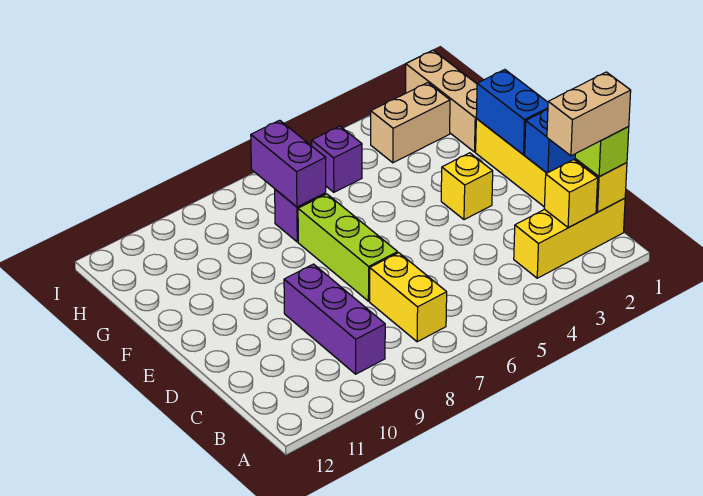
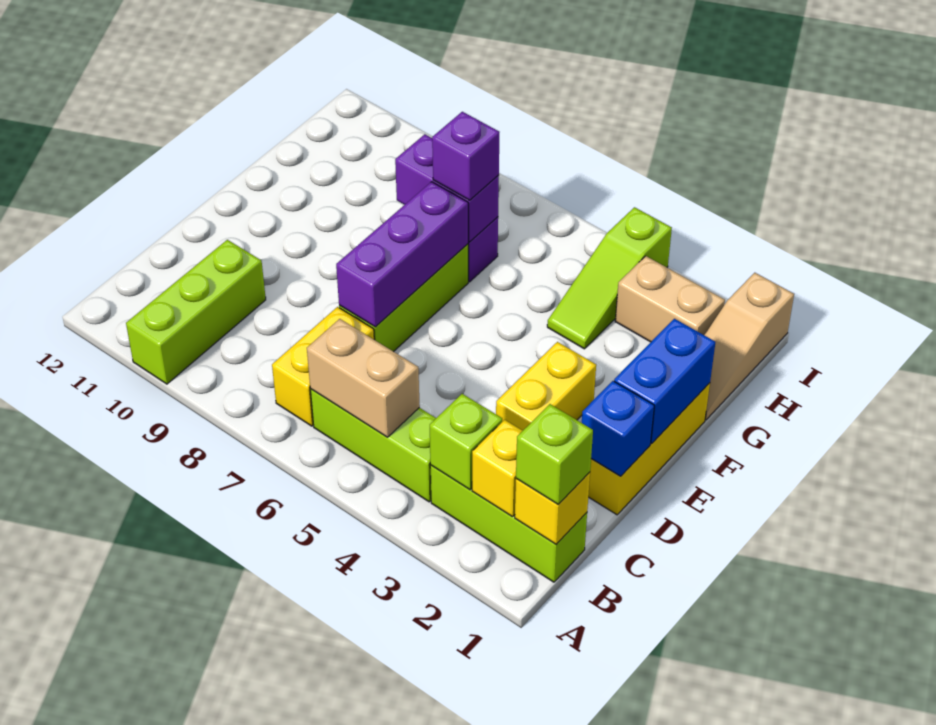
none -> lime brick A10:C10 level 1
yellow brick B1:B3 level 1 -> lime brick B1:B3 level 1
tan brick B1:B2 level 4 -> tan brick B5:B6 level 2
none -> lime brick B3 level 2
none -> lime brick B4:B6 level 1
purple brick B9:D9 level 1 -> purple brick D7:F7 level 2
yellow brick E3 level 1 -> yellow brick D3:E3 level 1
tan brick G1:I1 level 1 -> tan slope G1:I1 level 1 top I
none -> lime slope G4:I4 level 1 top I
purple brick G7:H7 level 2 -> purple brick G7:G8 level 2
purple brick H5 level 1 -> purple brick G7 level 3

